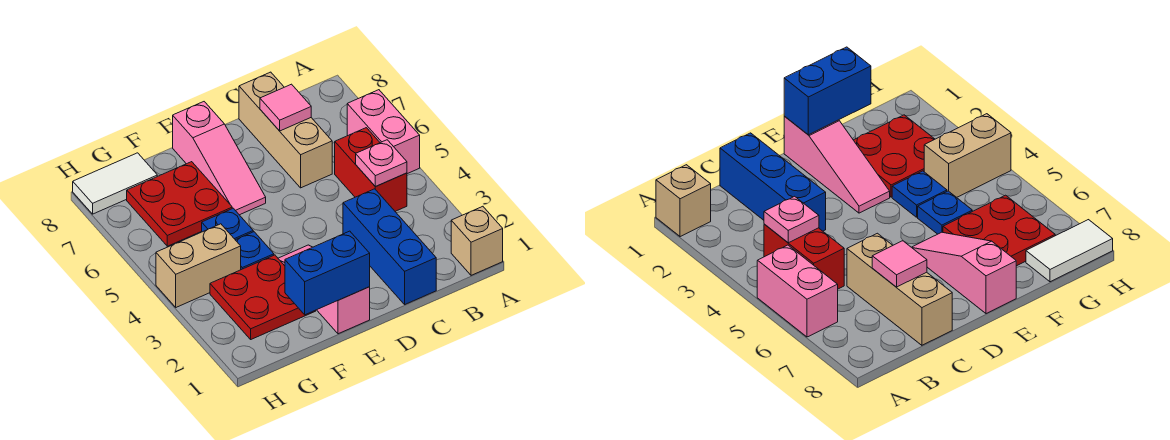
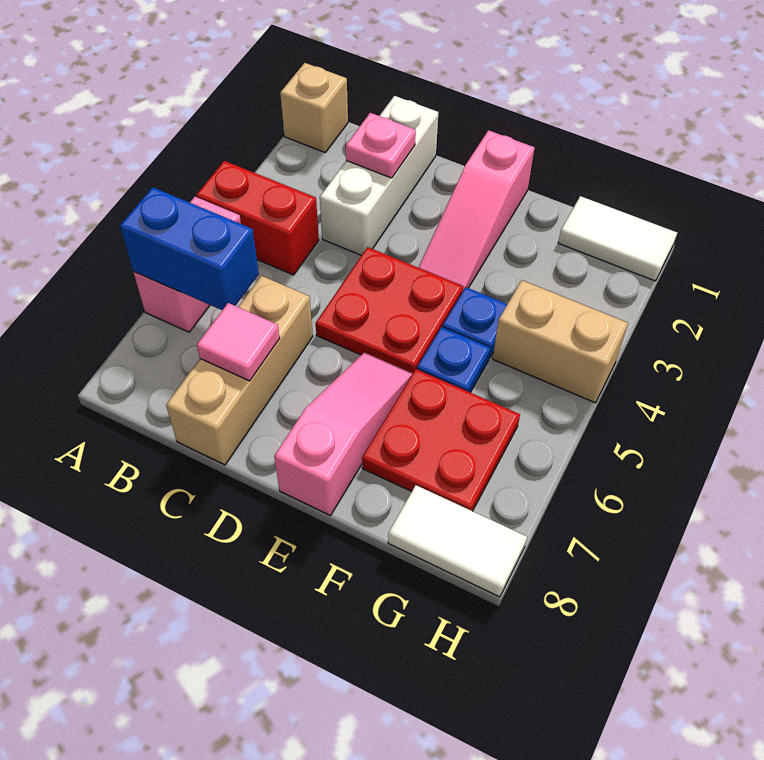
red brick B4:B5 level 1 -> red brick A4:B4 level 1
pink plate B4 level 2 -> pink plate C2 level 2
blue brick C1:C3 level 1 -> white brick C1:C3 level 1
blue brick E1:F1 level 2 -> blue brick A6:B6 level 2
red plate F2:G3 level 1 -> red plate D4:E5 level 1
none -> white tile G1:H1 level 1

